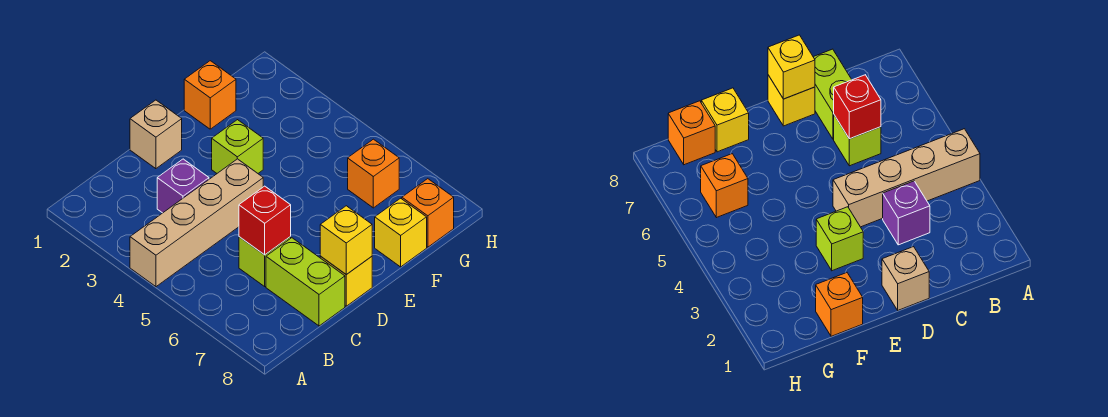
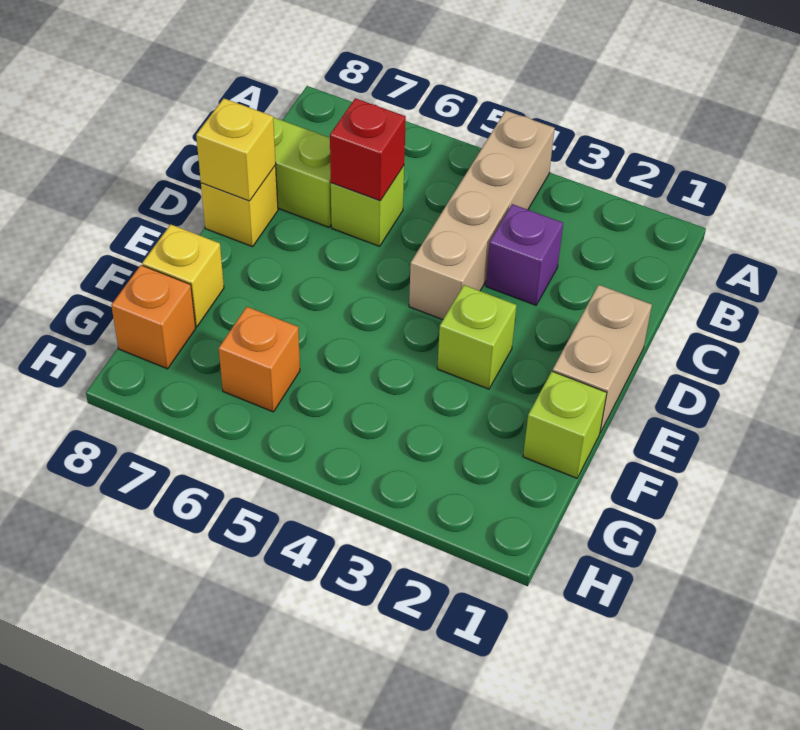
tan brick D1 level 1 -> tan brick D1:E1 level 1
orange brick F1 level 1 -> lime brick F1 level 1

